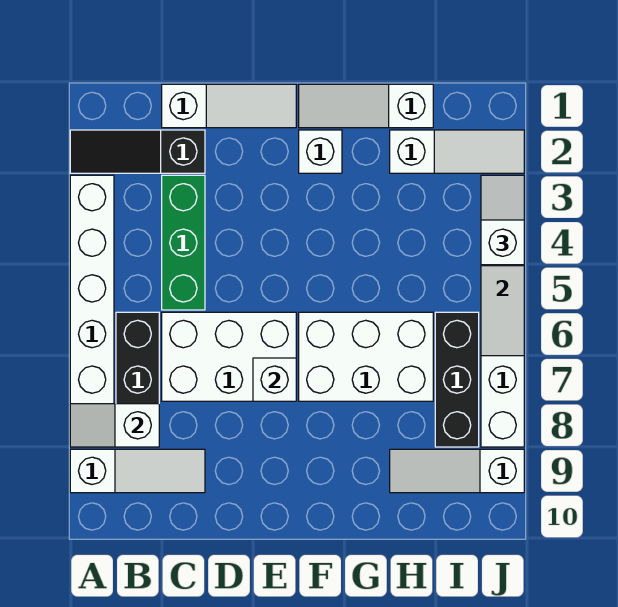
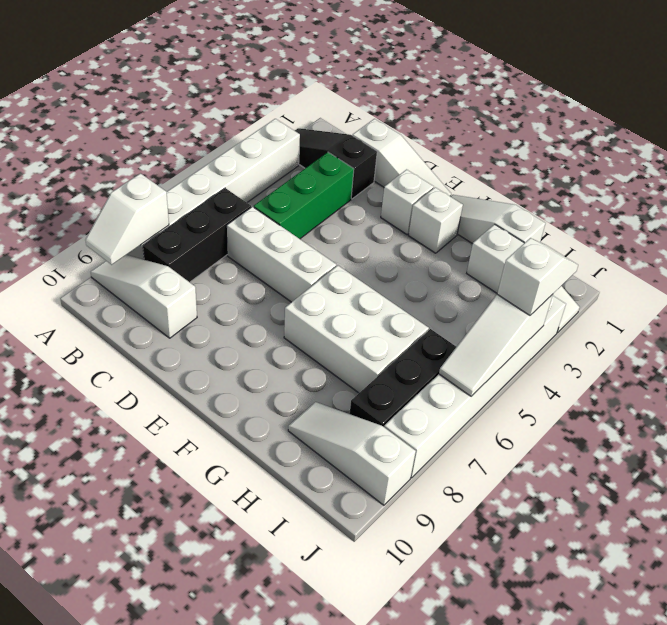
white slope A8:B8 level 2 top B -> white slope A8:A9 level 2 top 8
white slope A9:C9 level 1 top A -> white slope A9:C9 level 1 top C
white brick C6:E7 level 1 -> white brick C6:E6 level 1
white brick E7 level 2 -> white brick E2 level 1

